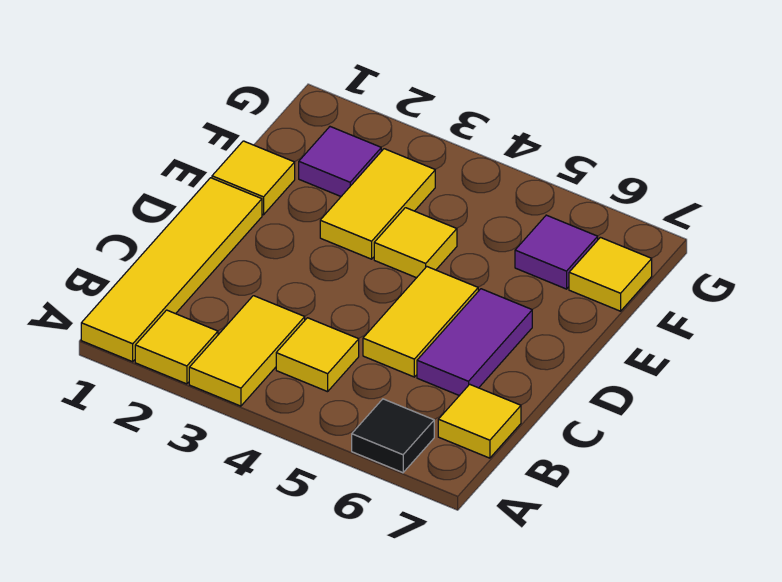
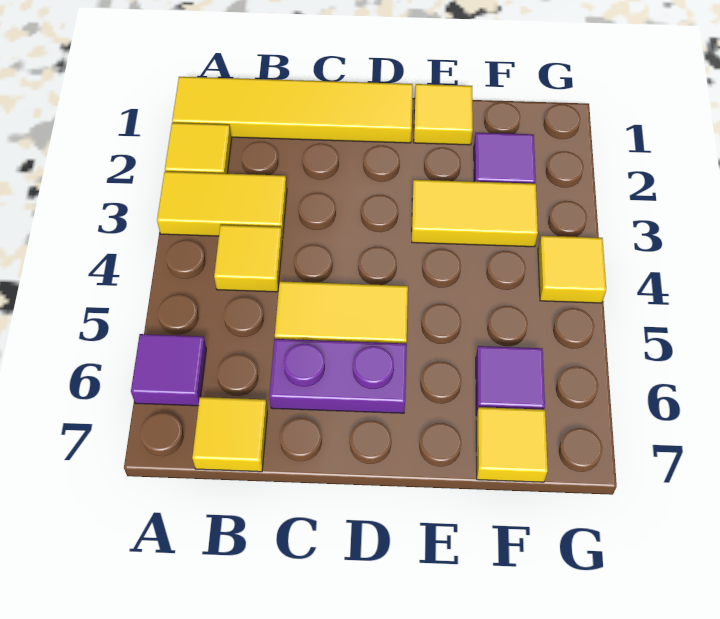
black tile A6 level 1 -> purple tile A6 level 1
purple tile C6:D6 level 1 -> purple plate C6:D6 level 1
yellow tile E4 level 1 -> yellow tile G4 level 1

